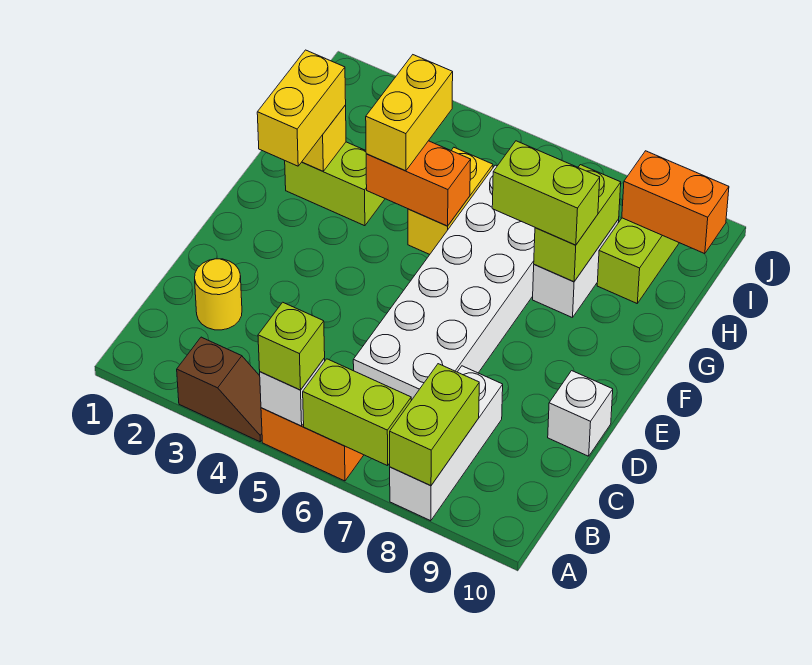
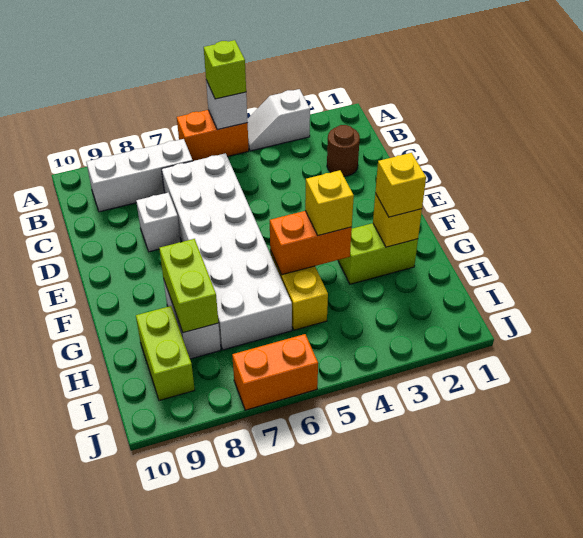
brown slope A3:A4 level 1 top 3 -> white slope A3:A4 level 1 top 3
lime brick A6:A7 level 2 -> none
white brick A8:C8 level 1 -> white brick B7:B9 level 1
lime brick A8:B8 level 2 -> none
yellow round brick C2 level 1 -> brown round brick C2 level 1
white brick D10 level 1 -> white brick D8 level 1
yellow brick F2:G2 level 3 -> yellow brick G2 level 3
yellow brick G4:H4 level 3 -> yellow brick G4 level 3
lime brick G7:G8 level 3 -> none
orange brick I9:I10 level 2 -> orange brick J6:J7 level 1

